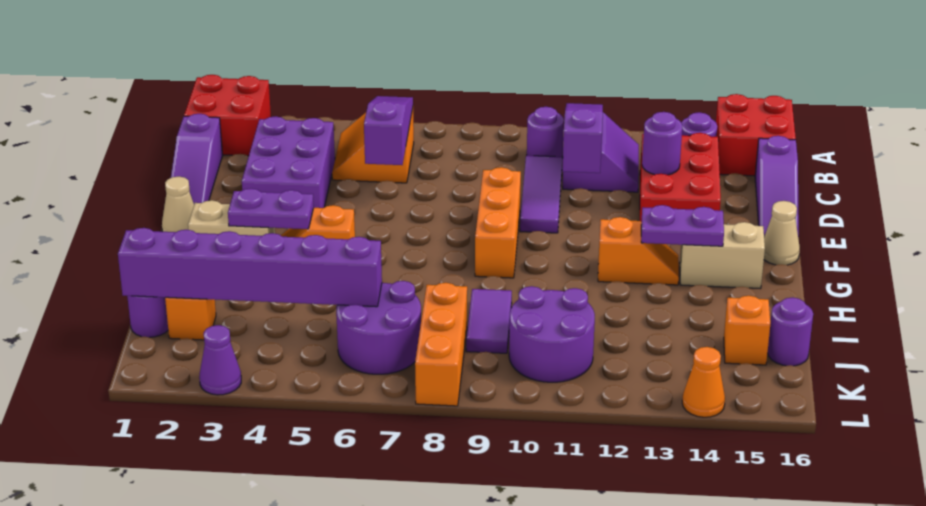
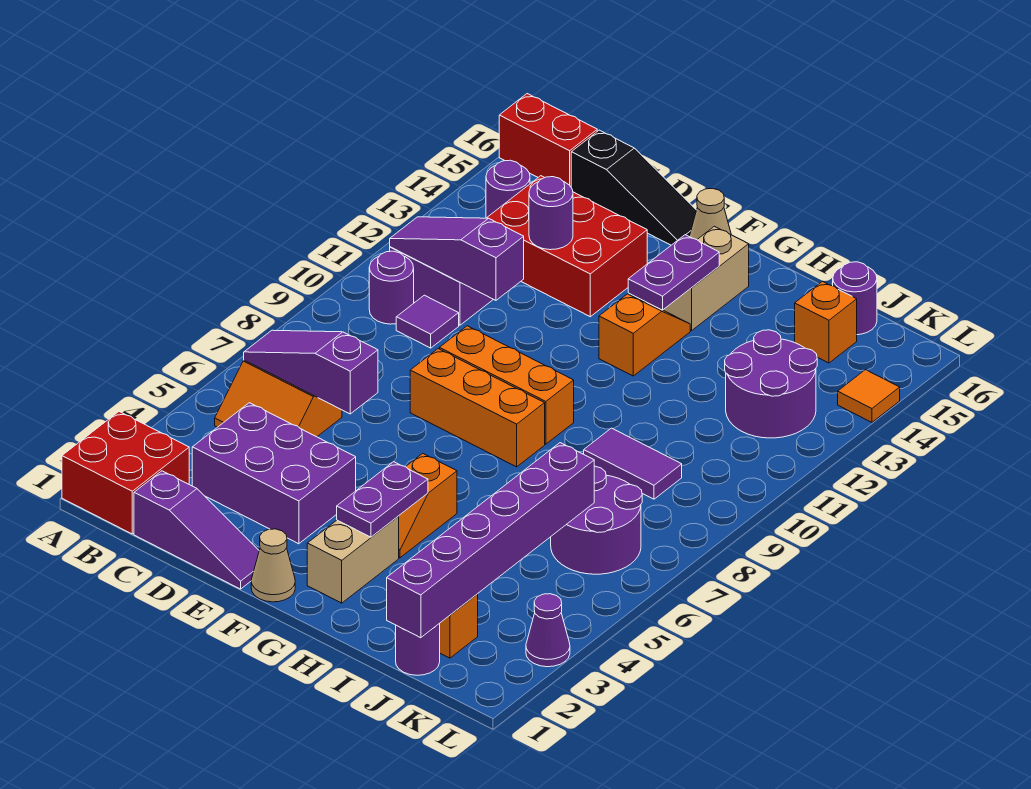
red brick A15:B16 level 1 -> red brick A16:B16 level 1
purple tile C10:E10 level 1 -> purple tile C10 level 1
purple slope C16:E16 level 1 top C -> black slope C16:E16 level 1 top C
orange brick J8:L8 level 1 -> orange brick E8:G8 level 1
purple round brick J10:K11 level 1 -> purple round brick J12:K13 level 1
orange cone L14 level 1 -> orange tile L14 level 1

